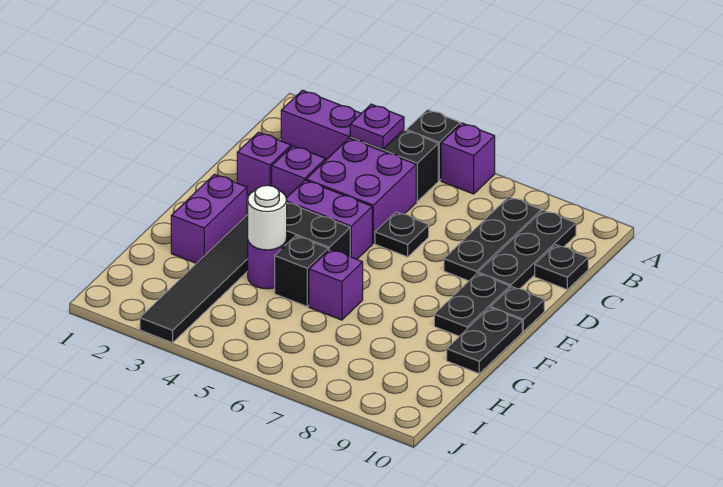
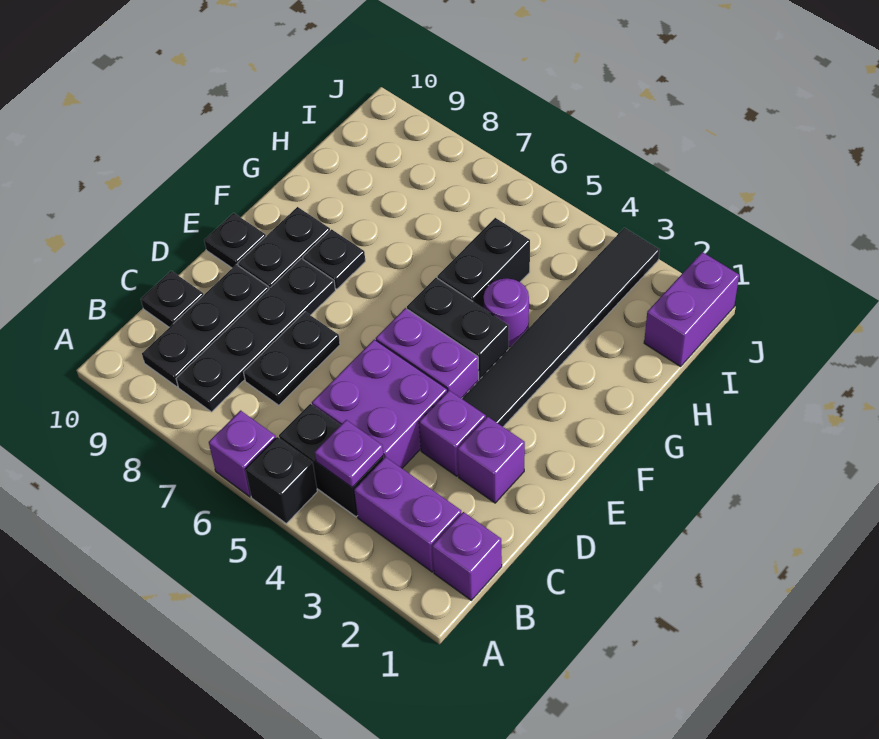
black plate B8:D8 level 1 -> black plate B8:E8 level 1
black plate D6 level 1 -> black plate F8 level 1
purple brick F2:G2 level 1 -> purple brick I1:J1 level 1
black plate F10:G10 level 1 -> black plate C7:D7 level 1
white round brick G4 level 2 -> none
black brick G5 level 1 -> black brick G5:H5 level 1
purple brick G6 level 1 -> purple brick B1 level 1

